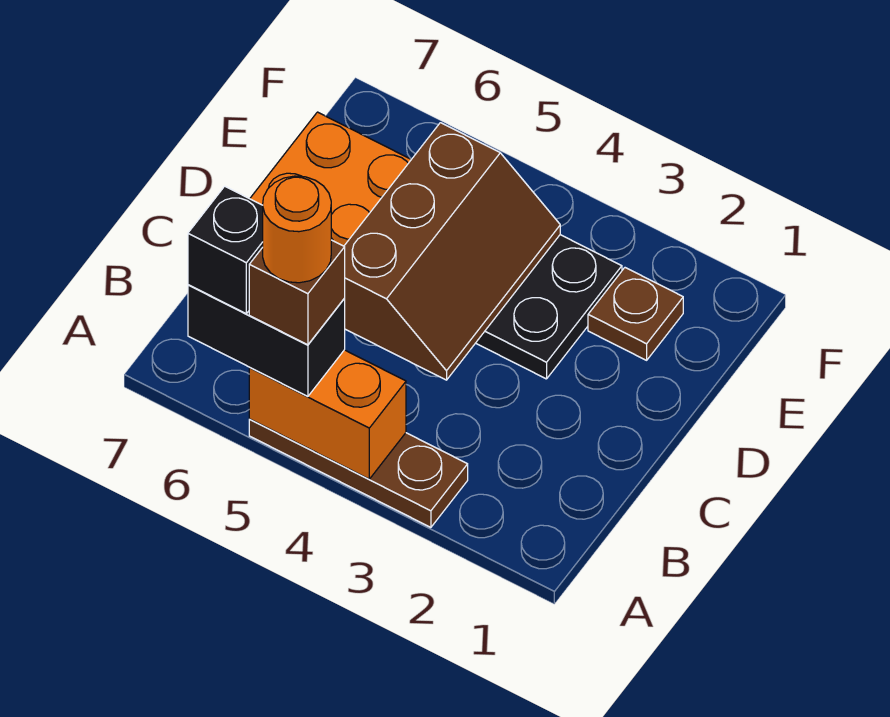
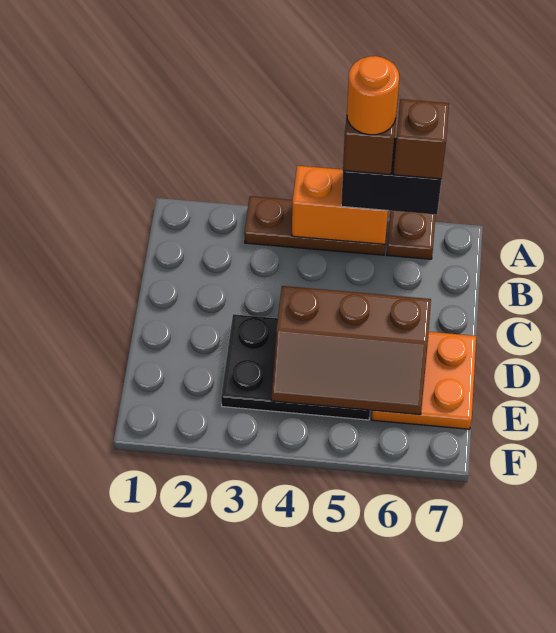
black brick A6 level 4 -> brown brick A6 level 4
brown slope C4:E5 level 2 top 5 -> brown slope D4:E6 level 2 top D
brown plate E2 level 1 -> brown plate A6 level 1

